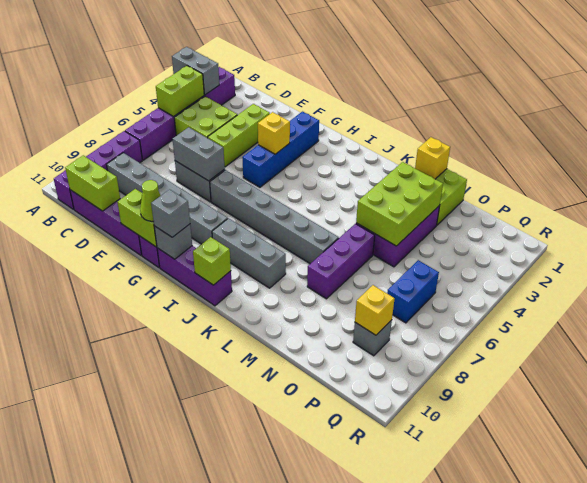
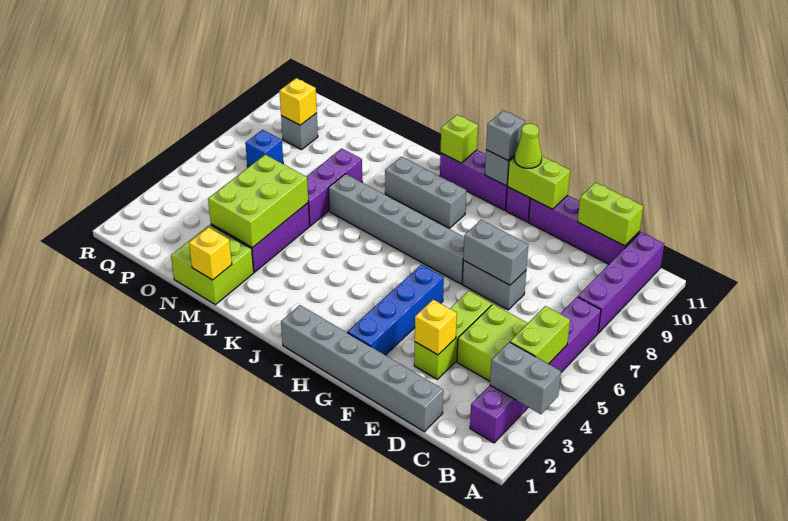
grey brick C9:H9 level 1 -> grey brick D1:I1 level 1
yellow brick G4 level 2 -> yellow brick E3 level 2
blue brick P6:P7 level 1 -> blue brick P7 level 1

